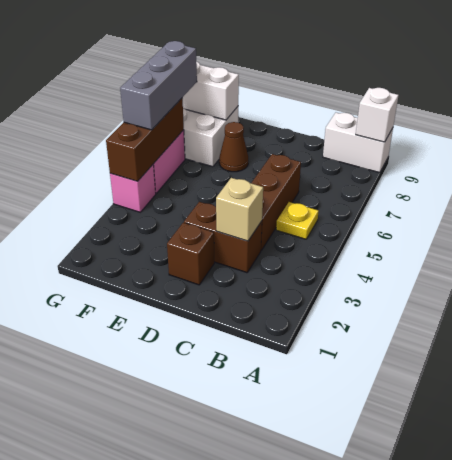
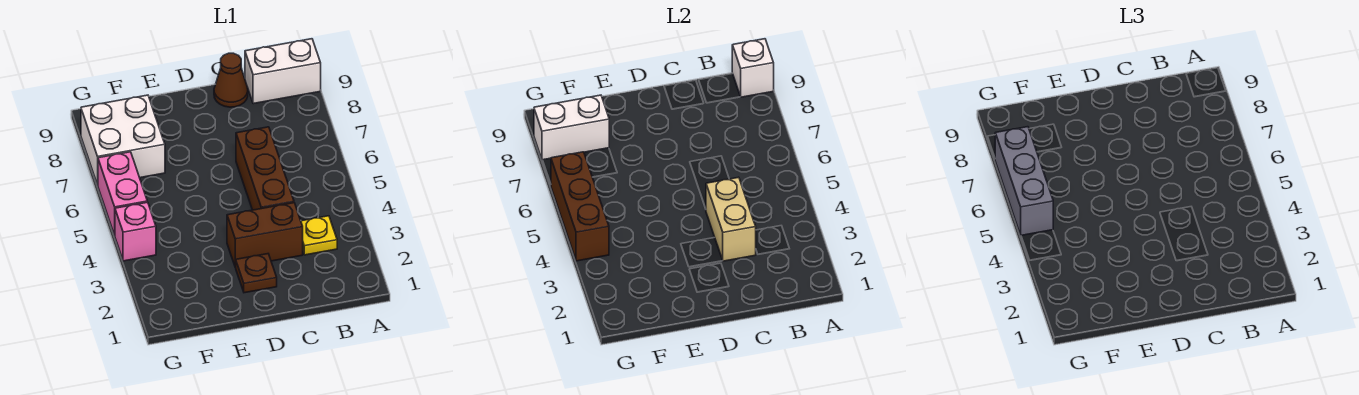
yellow plate B5 level 1 -> yellow plate B3 level 1
tan brick C3 level 2 -> tan brick C3:C4 level 2
brown brick D2 level 1 -> brown plate D2 level 1
brown cone E7 level 1 -> brown cone C9 level 1

